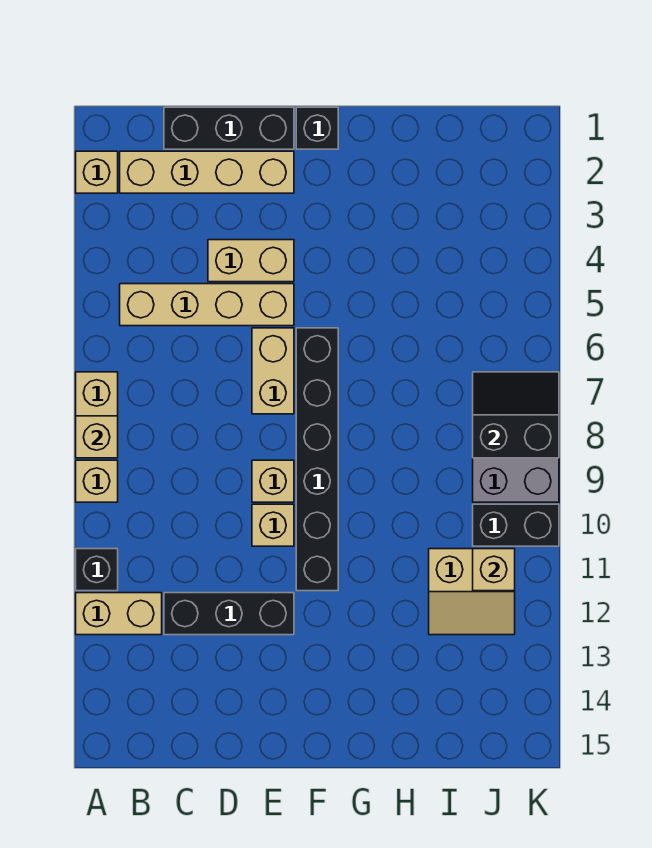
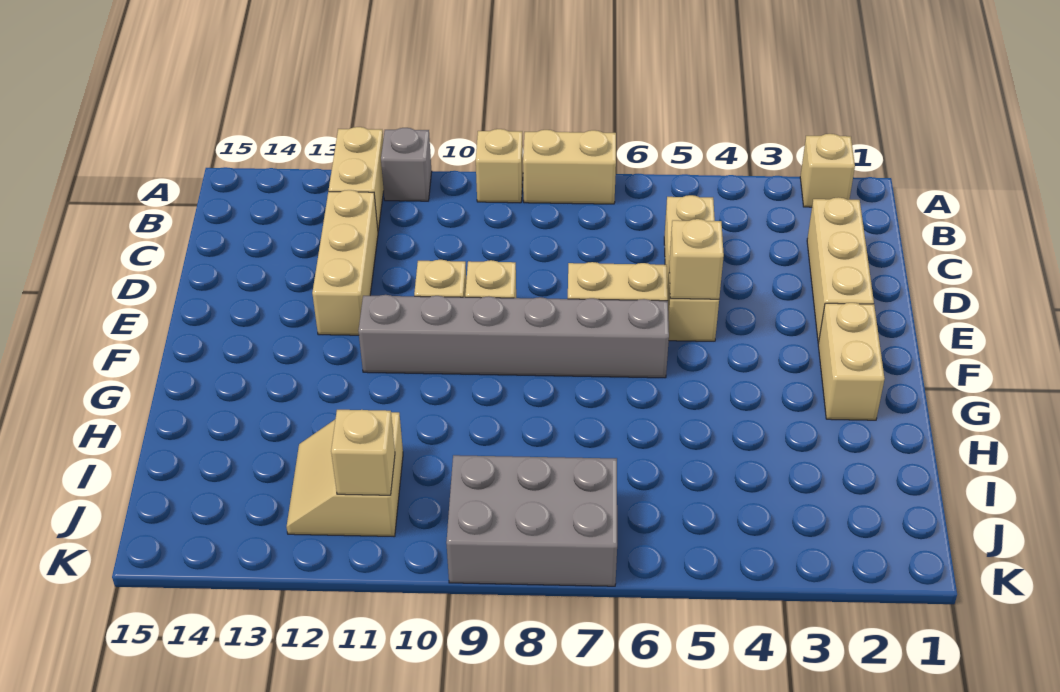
tan brick A8 level 2 -> tan brick E5 level 2
black brick A11 level 1 -> grey brick A11 level 1
tan brick B2:E2 level 1 -> tan brick C2:E2 level 1
tan brick B5:E5 level 1 -> tan brick C5:E5 level 1
black brick C1:E1 level 1 -> none
black brick C12:E12 level 1 -> tan brick C12:E12 level 1
tan brick D4:E4 level 1 -> tan brick F2:G2 level 1
black brick F1 level 1 -> none
black brick F6:F11 level 1 -> grey brick F6:F11 level 1
black slope J7:K8 level 2 top 8 -> none
black brick J10:K10 level 1 -> none

